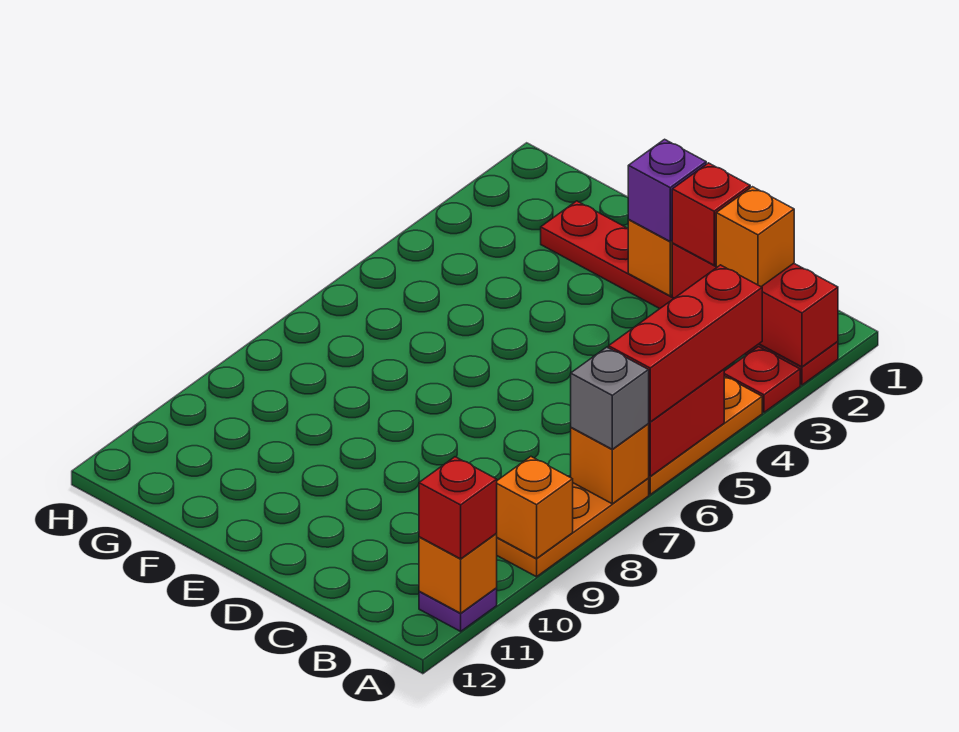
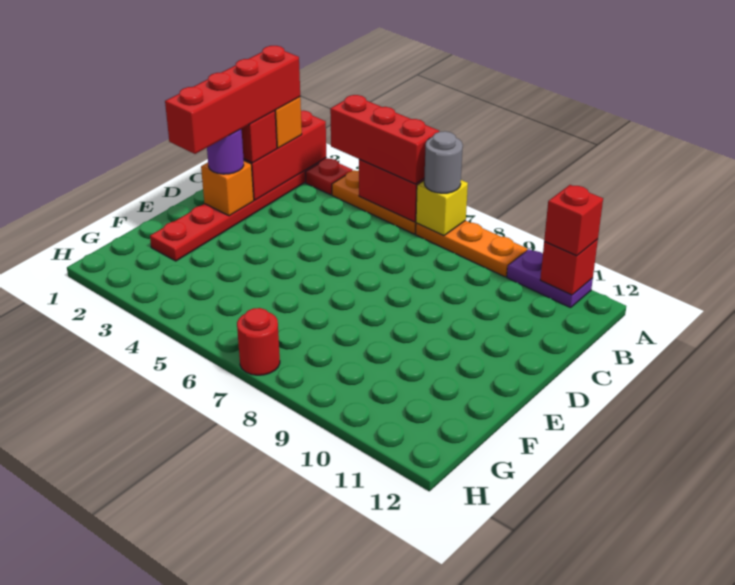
orange brick A7 level 2 -> yellow brick A7 level 2
grey brick A7 level 3 -> grey round brick A7 level 3
orange brick A9 level 2 -> none
purple plate A11 level 1 -> purple plate A10:A11 level 1
orange brick A11 level 2 -> red brick A11 level 2
none -> red brick B2:E2 level 4
purple brick D2 level 3 -> purple round brick D2 level 3
none -> red round brick H7 level 1

